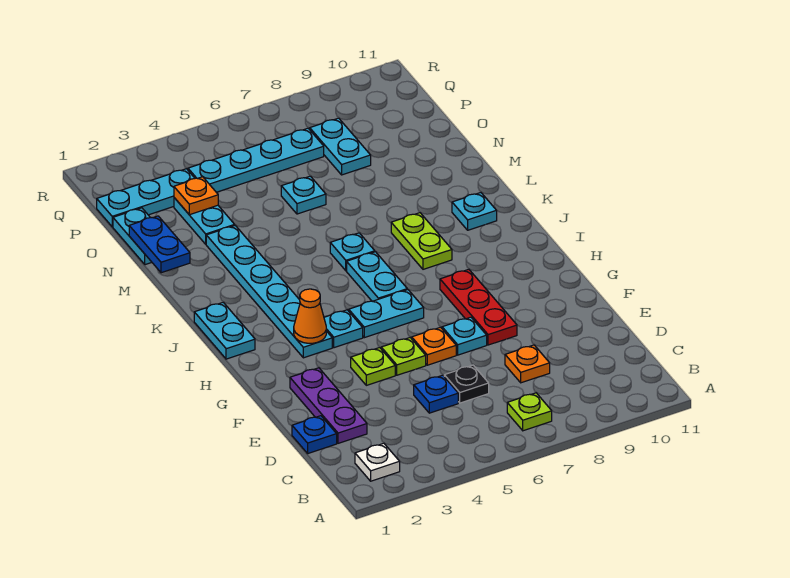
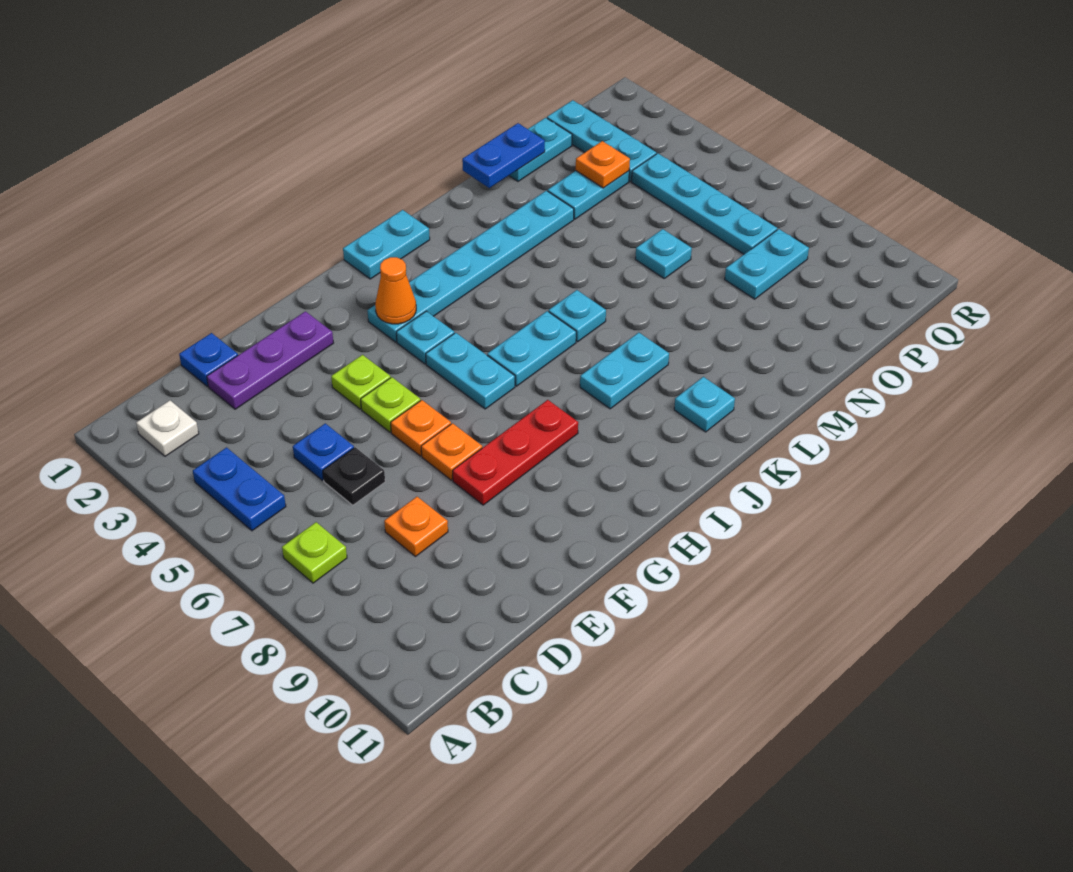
none -> blue plate B4:B5 level 1
cyan plate F7 level 1 -> orange plate F7 level 1
lime plate J8:K8 level 1 -> cyan plate J8:K8 level 1

